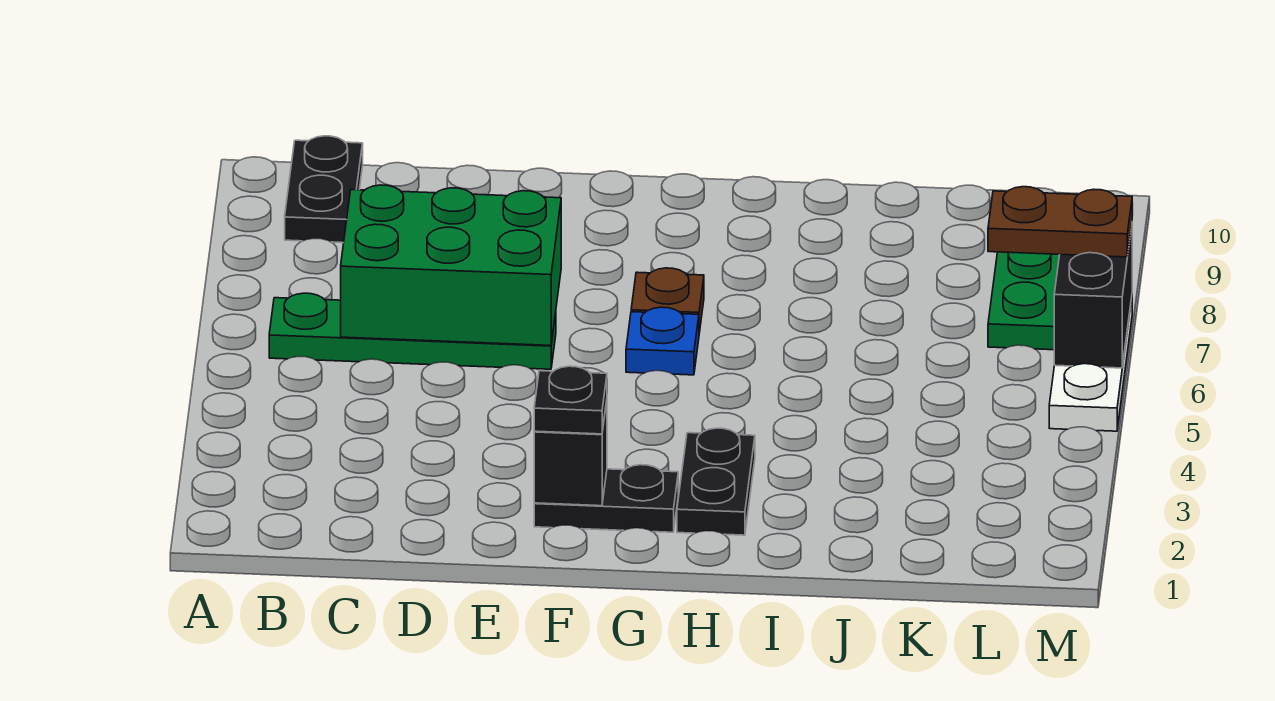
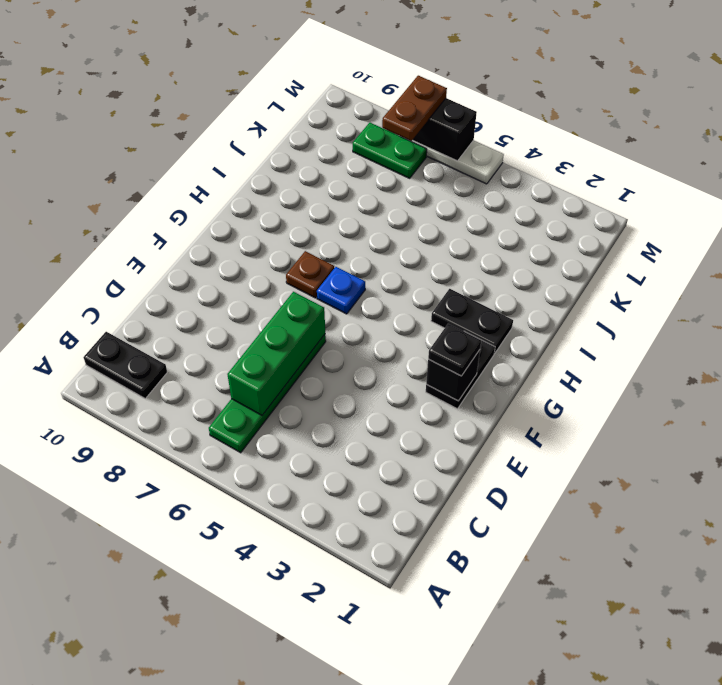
green brick C6:E7 level 2 -> green brick C6:E6 level 2

